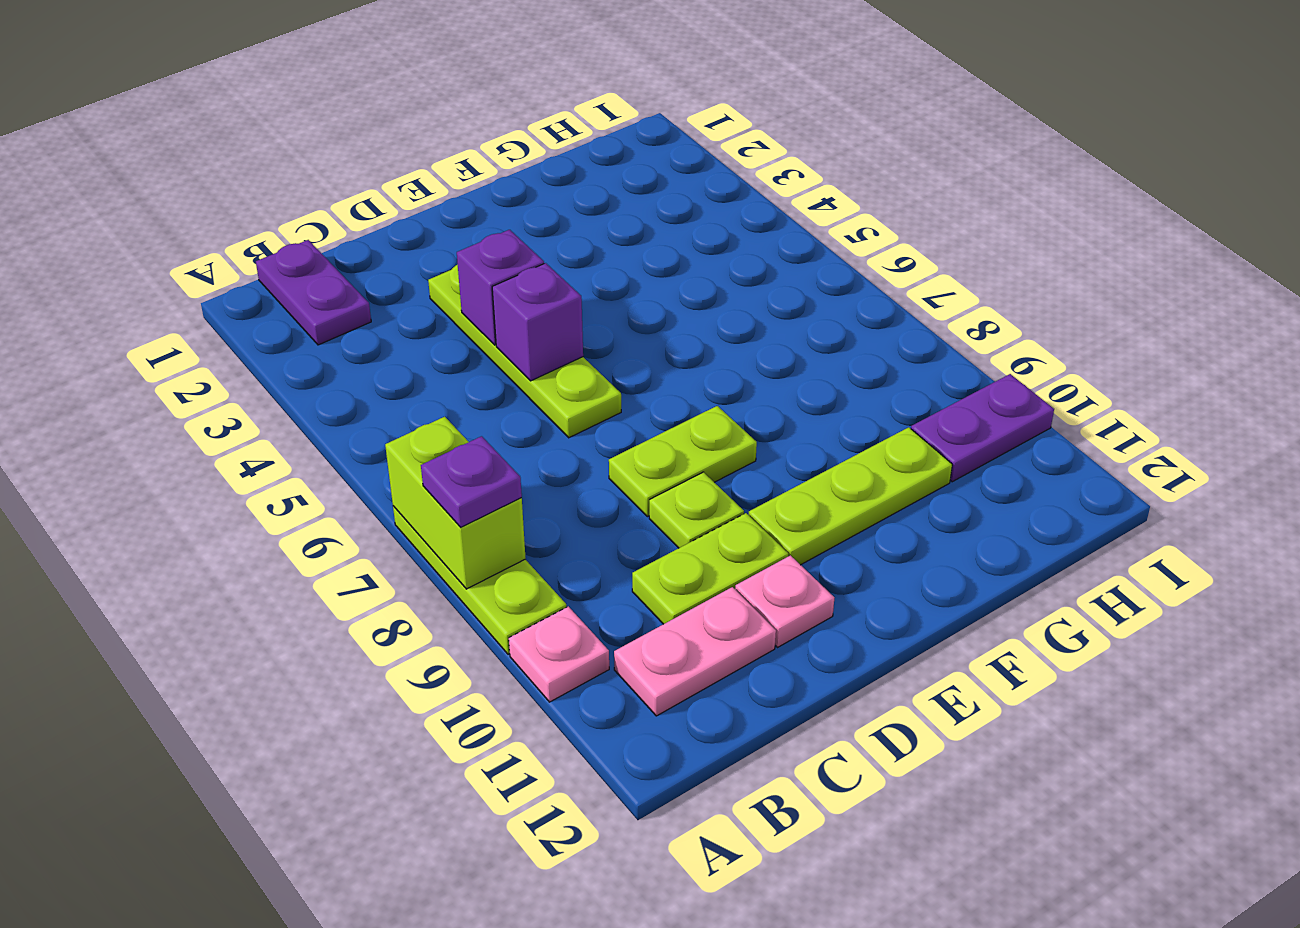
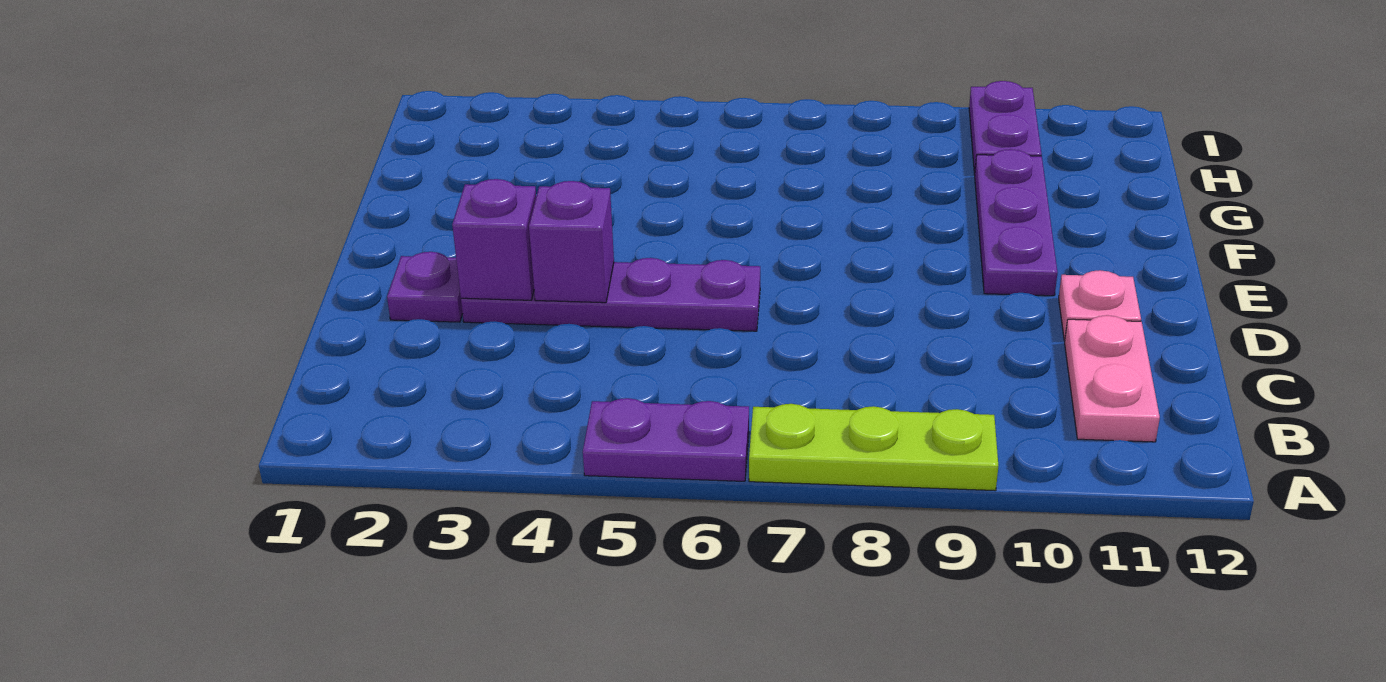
lime brick A7:A8 level 2 -> none
purple plate A8 level 3 -> purple plate D2 level 1
pink plate A10 level 1 -> none
purple plate B1:B2 level 1 -> purple plate A5:A6 level 1
lime plate C10:D10 level 1 -> none
lime plate D3:D6 level 1 -> purple plate D3:D6 level 1
purple brick D5 level 2 -> purple brick D3 level 2
lime plate D8:E8 level 1 -> none
lime plate D9 level 1 -> none
lime plate E10:G10 level 1 -> purple plate E10:G10 level 1

